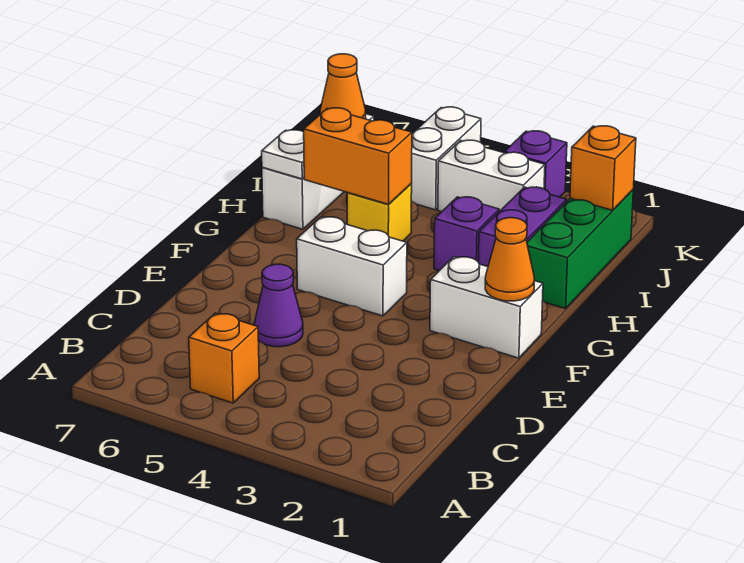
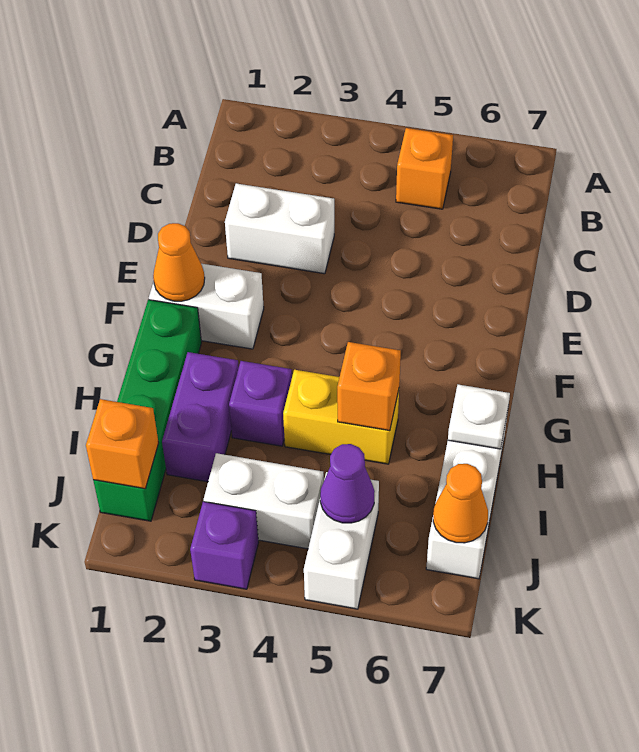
purple cone D5 level 1 -> purple cone J5 level 2
white brick F4:F5 level 1 -> white brick D2:D3 level 1
green brick H1:J1 level 1 -> green brick G1:J1 level 1
yellow brick H5 level 1 -> yellow brick H4:H5 level 1
orange brick H5:H6 level 2 -> orange brick H5 level 2

